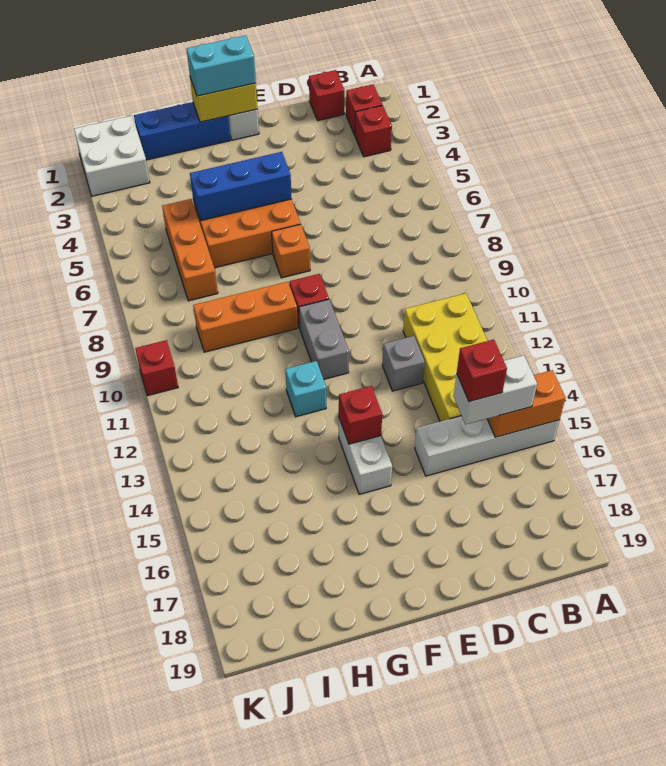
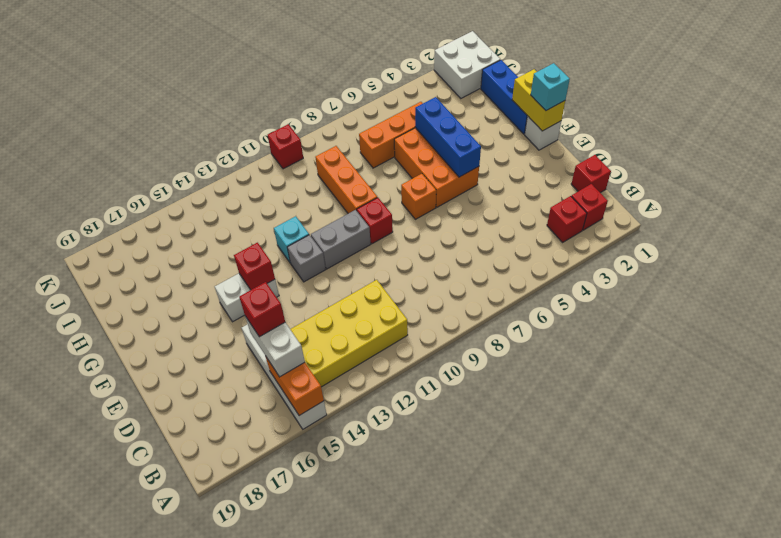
grey brick D12 level 1 -> grey brick F12 level 1
cyan brick F1:G1 level 3 -> cyan brick F1 level 3

